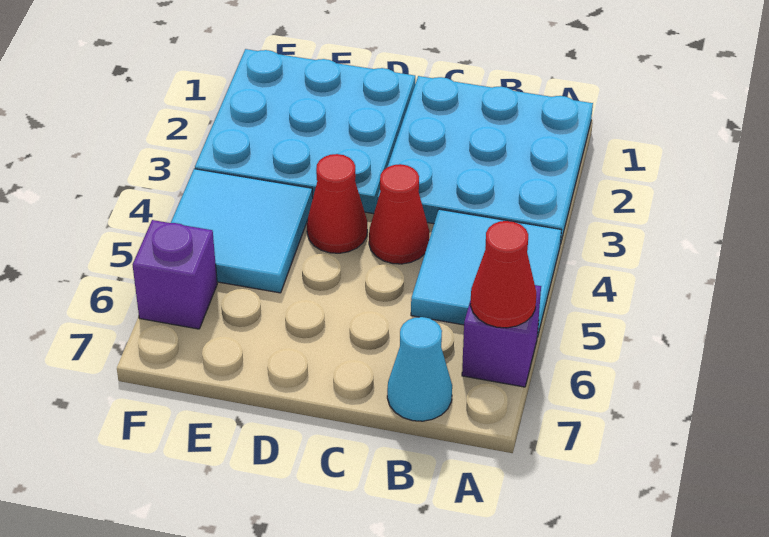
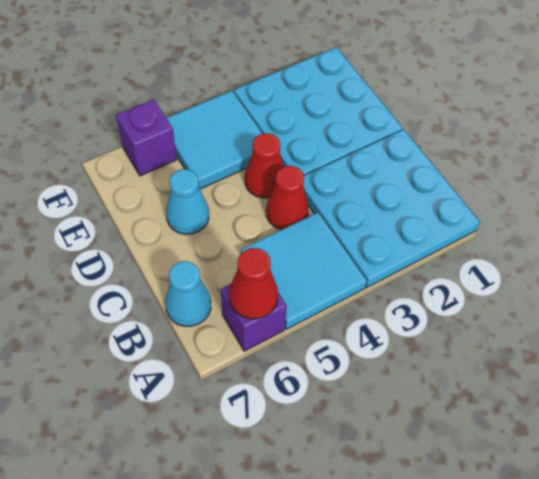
none -> cyan cone D6 level 1

